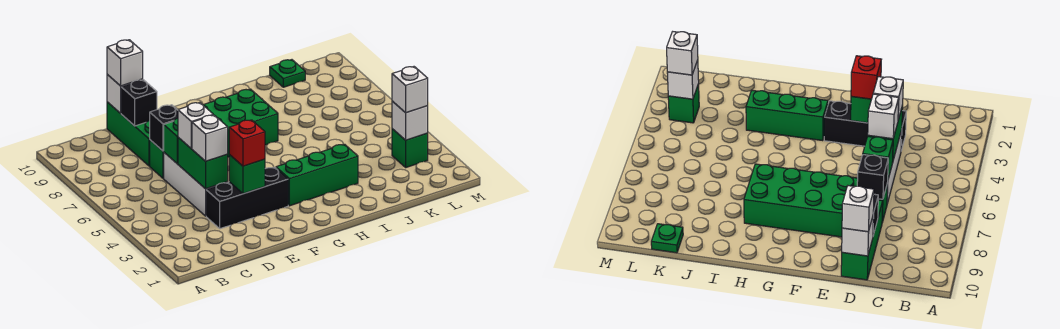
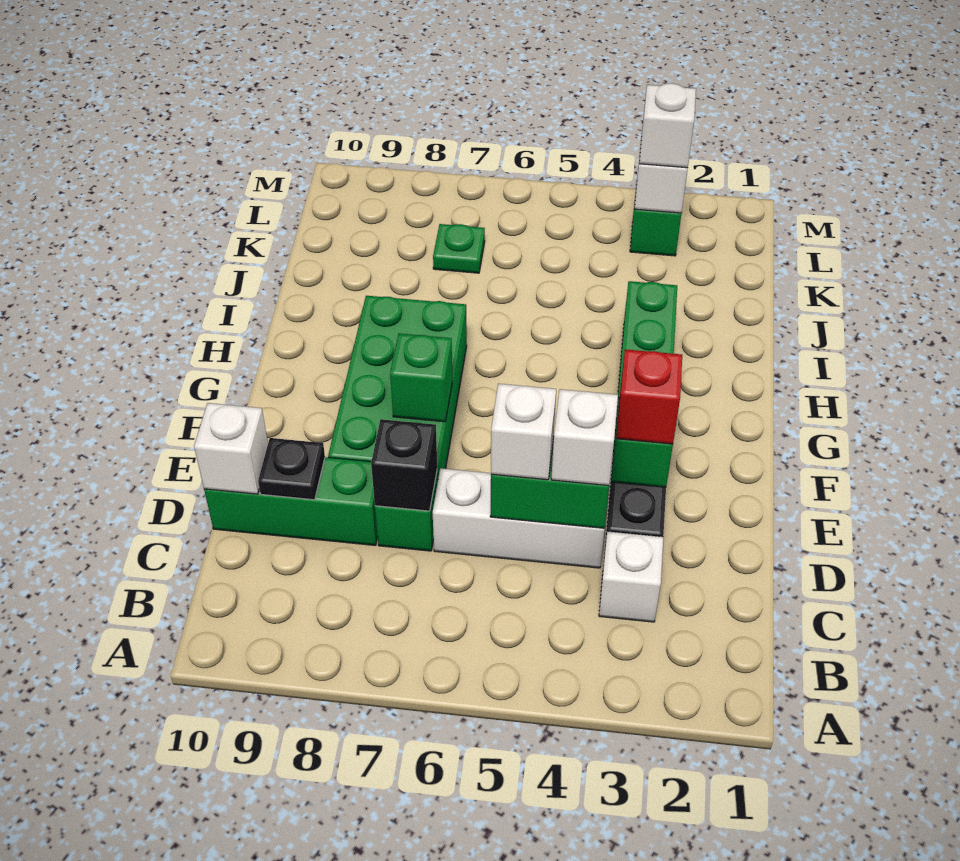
green brick D6 level 2 -> green brick F7 level 2
black brick D9 level 2 -> black plate D9 level 2
white brick D10 level 3 -> white brick C3 level 1
green plate K10 level 1 -> green plate K7 level 1

